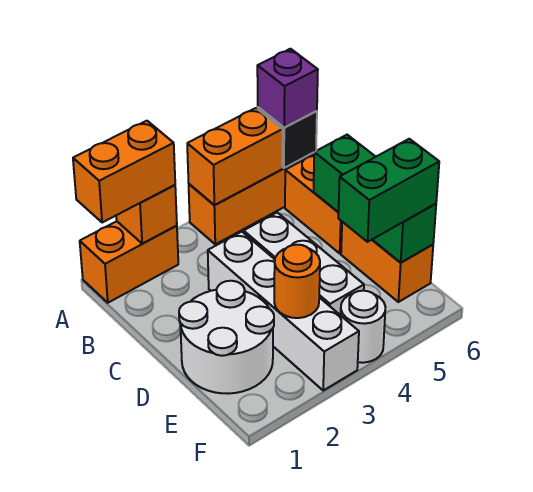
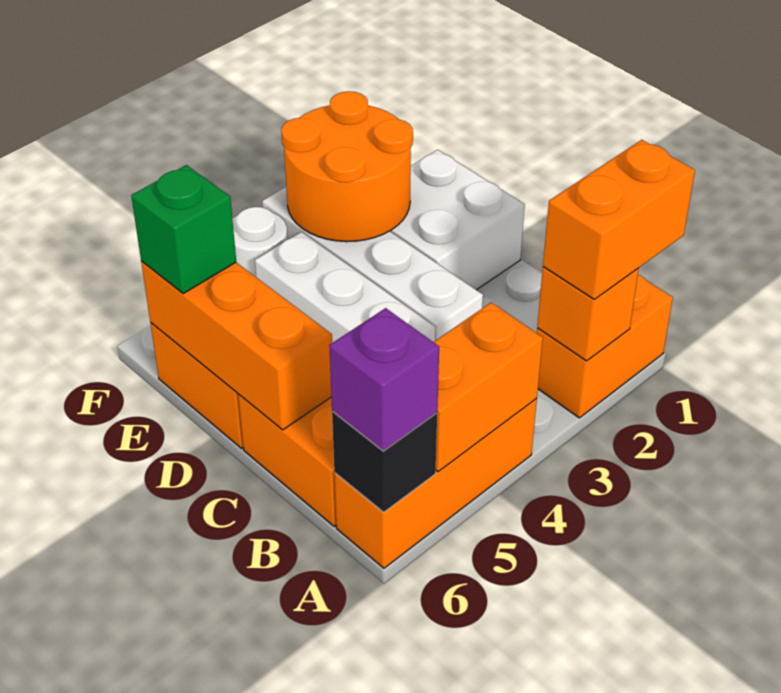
green brick C6:E6 level 2 -> orange brick C6:E6 level 2
white round brick D1:E2 level 1 -> white brick D1:E2 level 1
orange round brick E3 level 2 -> orange round brick E2:F3 level 2
green brick E5:E6 level 3 -> green brick E6 level 3

